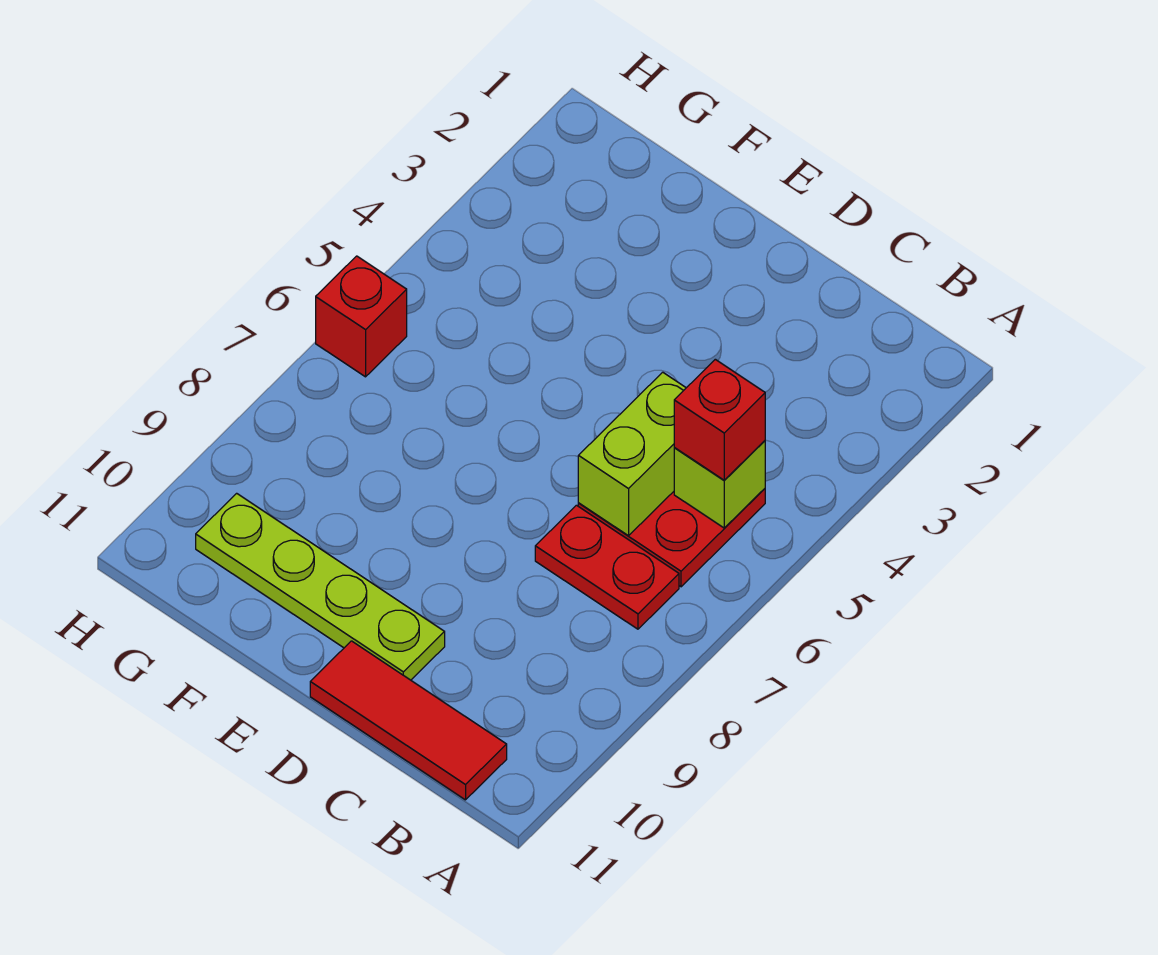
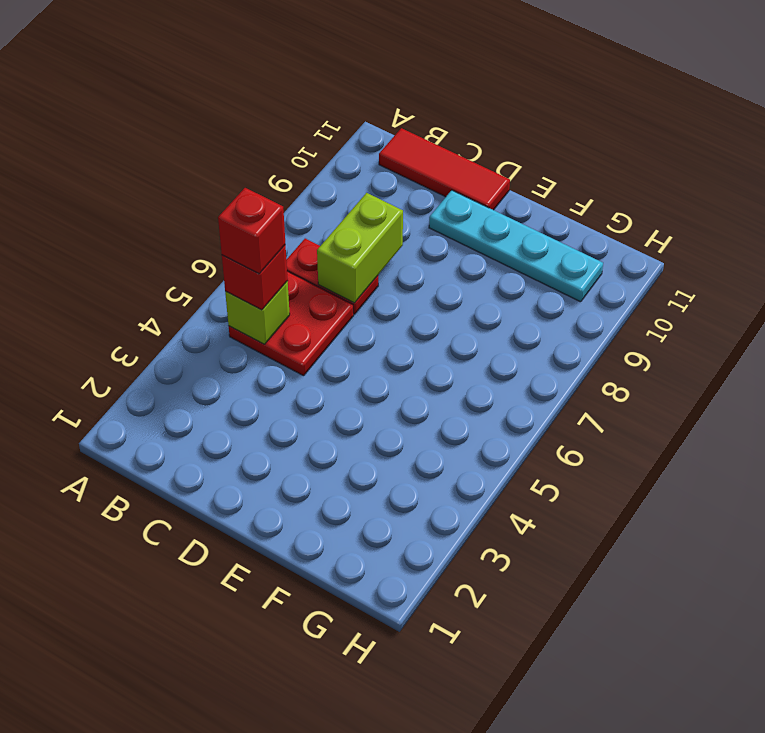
lime brick C5:C6 level 2 -> lime brick C7:C8 level 2
lime plate D10:G10 level 1 -> cyan plate D10:G10 level 1
red brick H6 level 1 -> red brick B5 level 4

